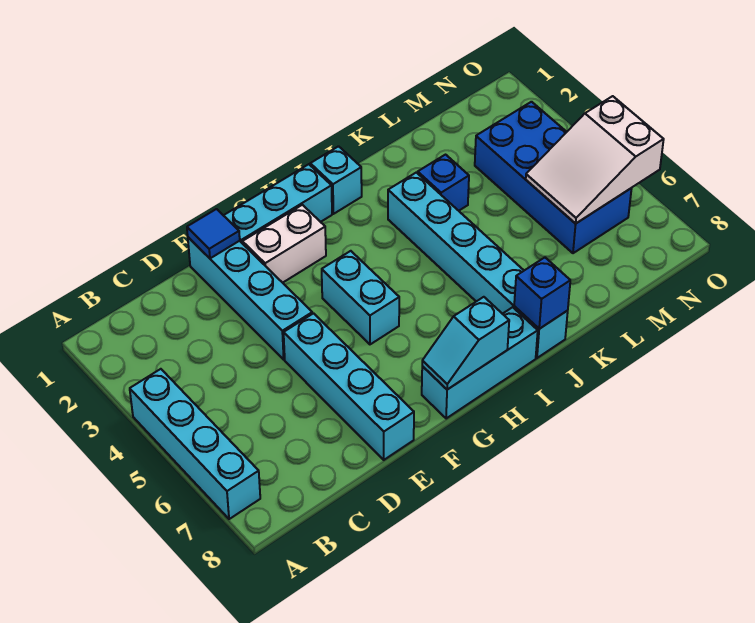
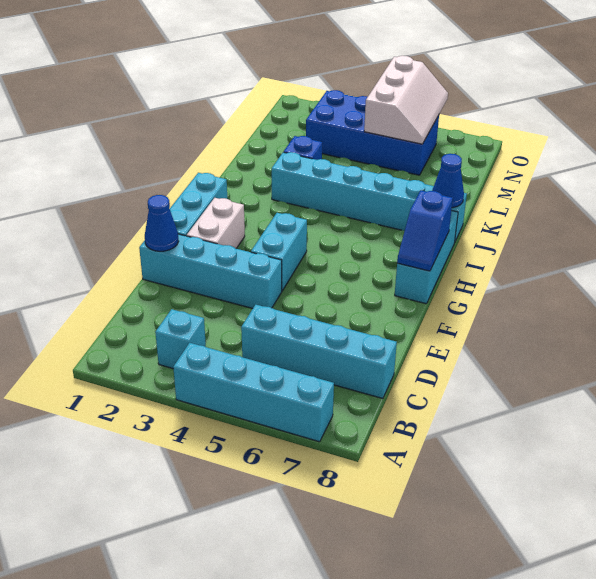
blue tile E1 level 2 -> blue cone E1 level 2
cyan brick E5:E8 level 1 -> cyan brick C5:C8 level 1
cyan brick G4:G5 level 1 -> cyan brick F4:G4 level 1
cyan slope G8:H8 level 2 top H -> blue slope G8:H8 level 2 top H
cyan brick I1 level 1 -> cyan brick B3 level 1
blue brick J8 level 2 -> blue cone J8 level 2
white slope M5:O6 level 2 top O -> white slope M5:O6 level 2 top 5

